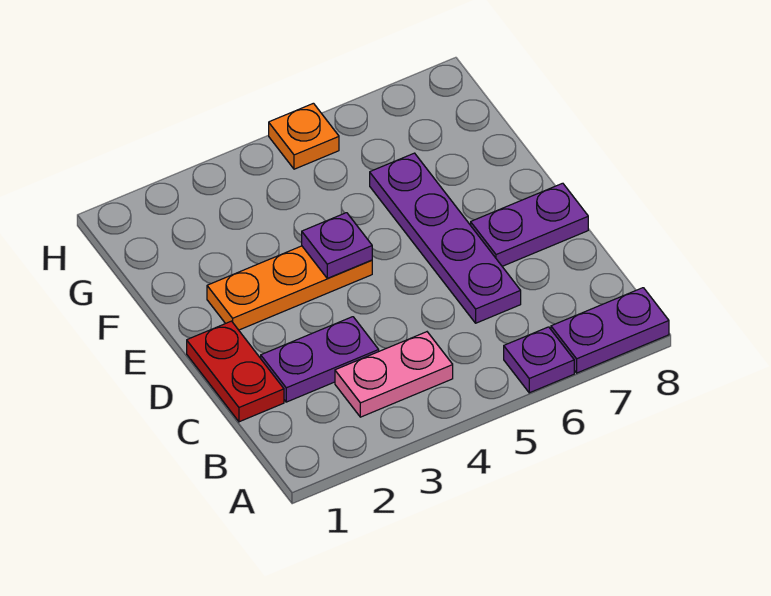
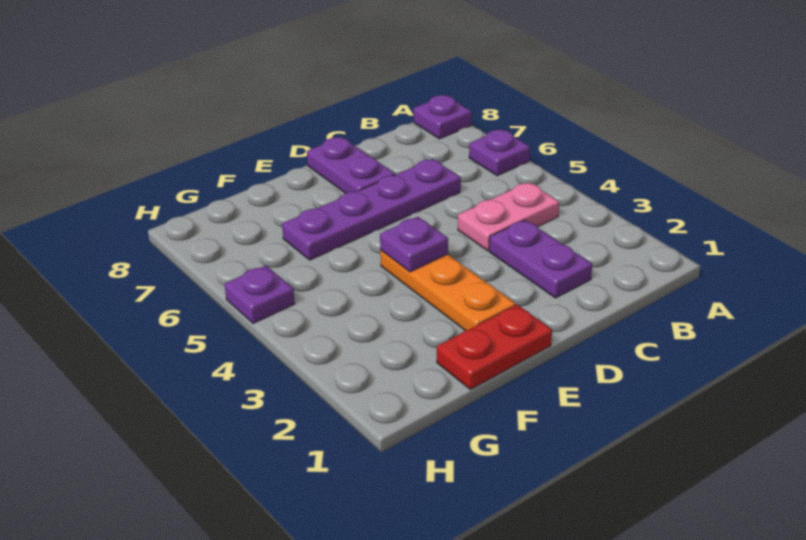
purple plate A7:A8 level 1 -> purple plate A8 level 1
pink plate B3:B4 level 1 -> pink plate B4:C4 level 1
red plate C1:D1 level 1 -> red plate E1:F1 level 1
orange plate H5 level 1 -> purple plate H5 level 1

